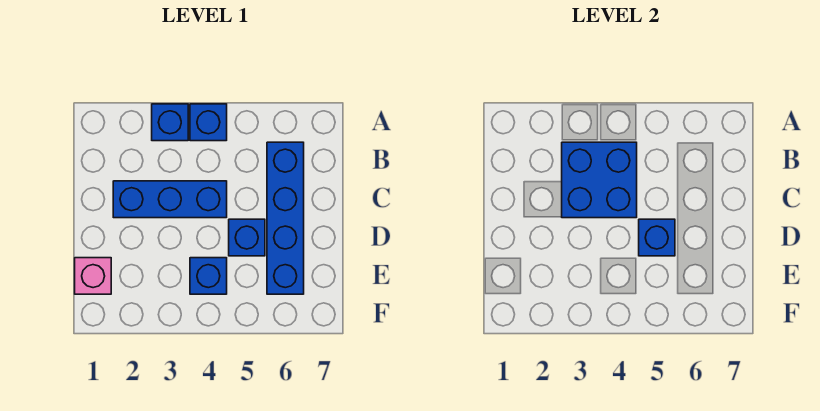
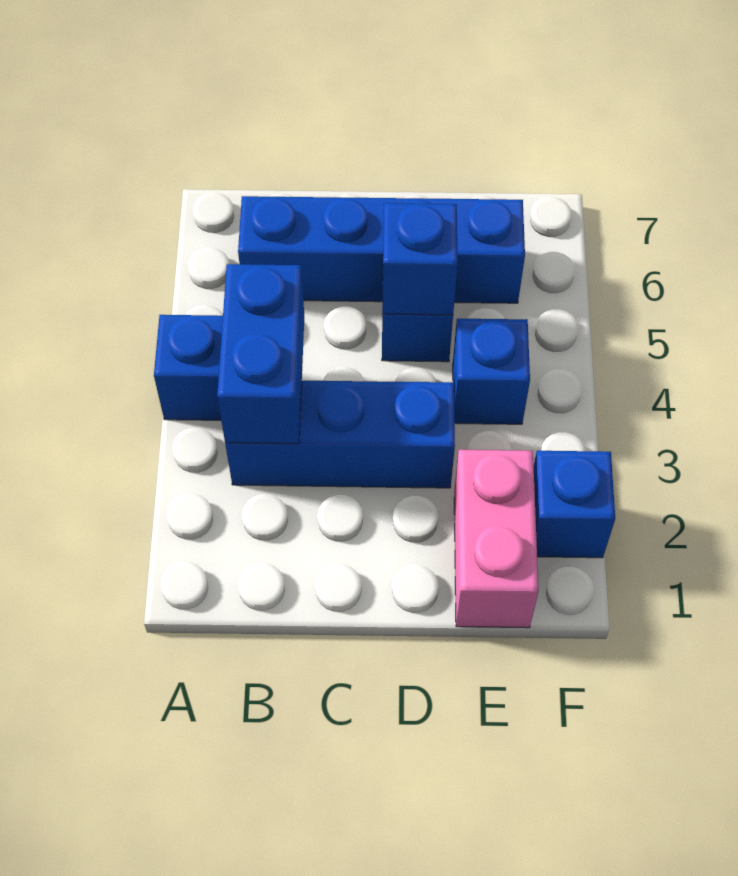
blue brick A3 level 1 -> blue brick F2 level 1
blue brick B3:C4 level 2 -> blue brick B3:B4 level 2
blue brick C2:C4 level 1 -> blue brick B3:D3 level 1
pink brick E1 level 1 -> pink brick E1:E2 level 1

